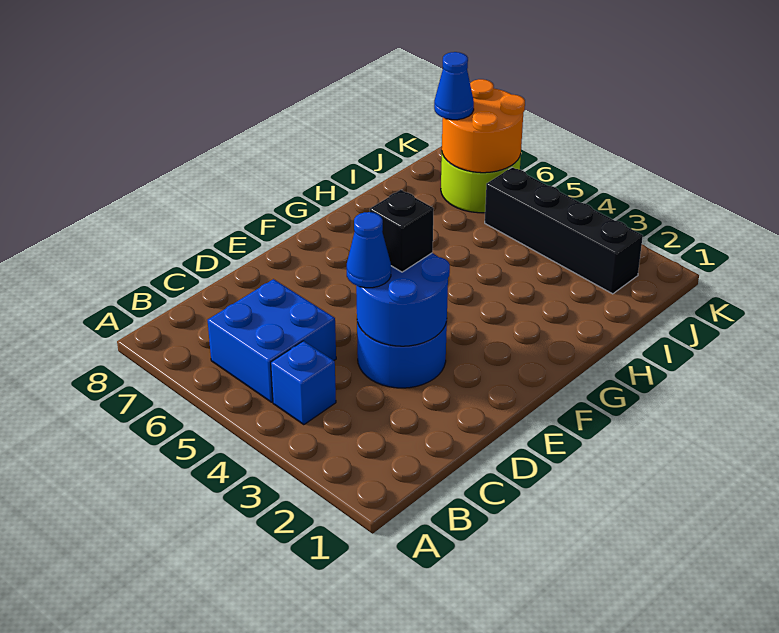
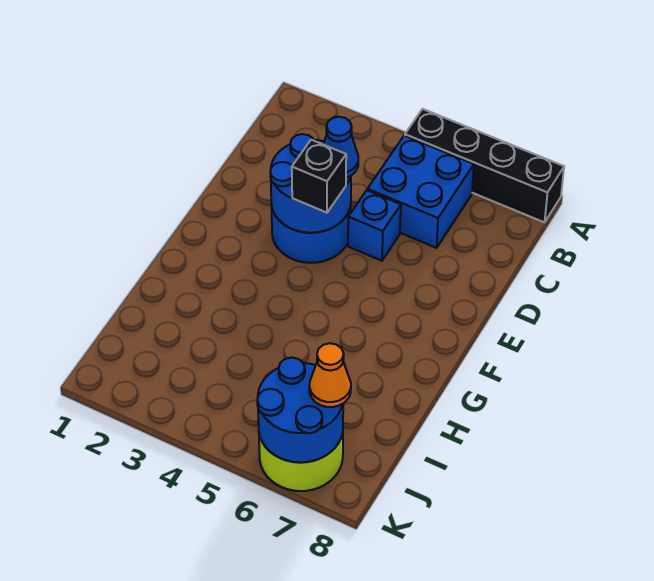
blue brick B4 level 1 -> blue brick D5 level 1
black brick J2:J5 level 1 -> black brick A5:A8 level 1
orange round brick J6:K7 level 2 -> blue round brick J6:K7 level 2
blue cone J7 level 3 -> orange cone J7 level 3

